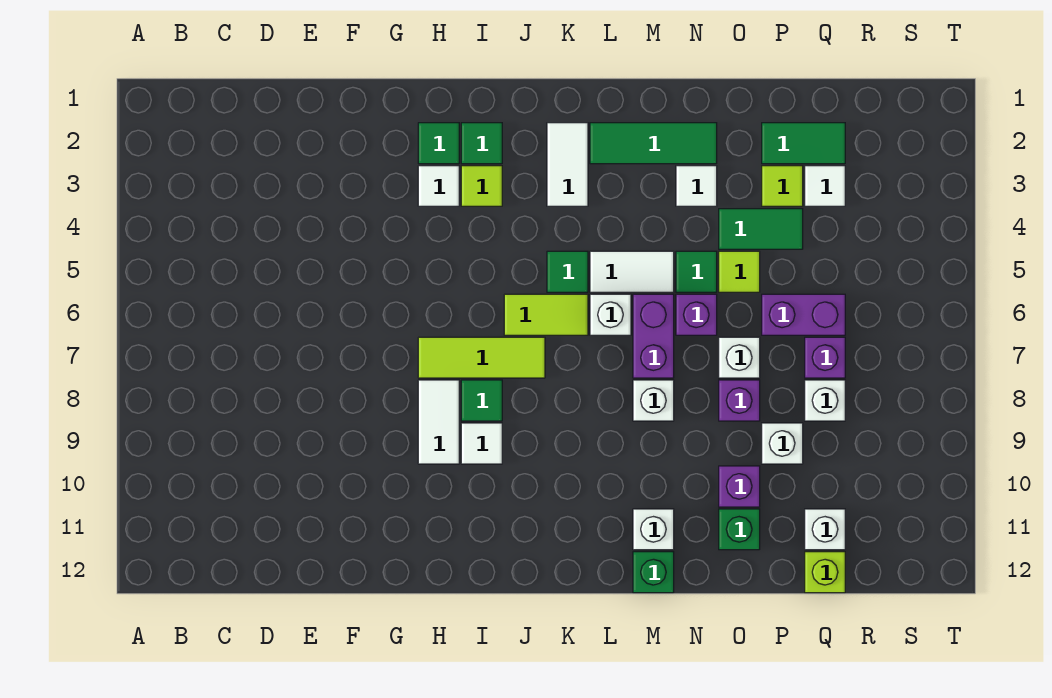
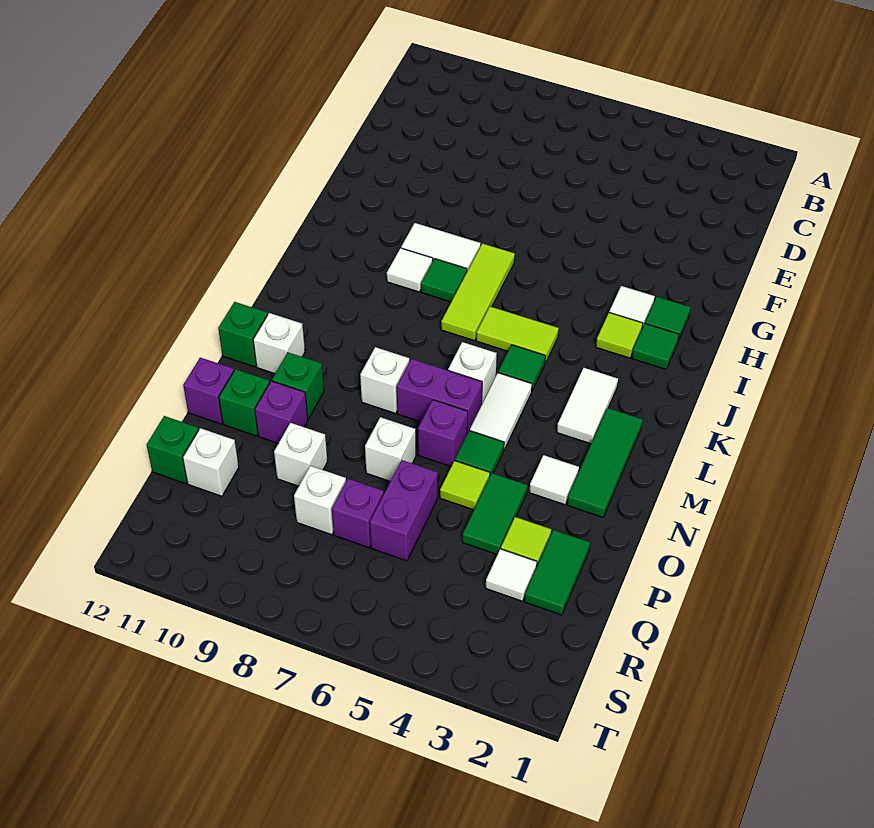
lime tile J6:K6 level 1 -> lime tile J5:J6 level 1
white tile K2:K3 level 1 -> white tile K3:L3 level 1
none -> green brick N10 level 1
purple brick O8 level 1 -> purple brick O12 level 1
lime brick Q12 level 1 -> green brick Q12 level 1

